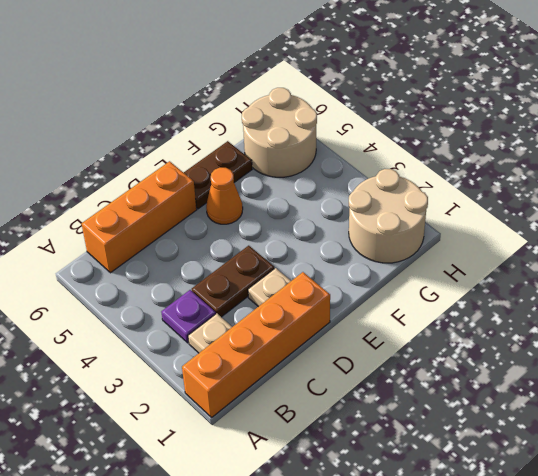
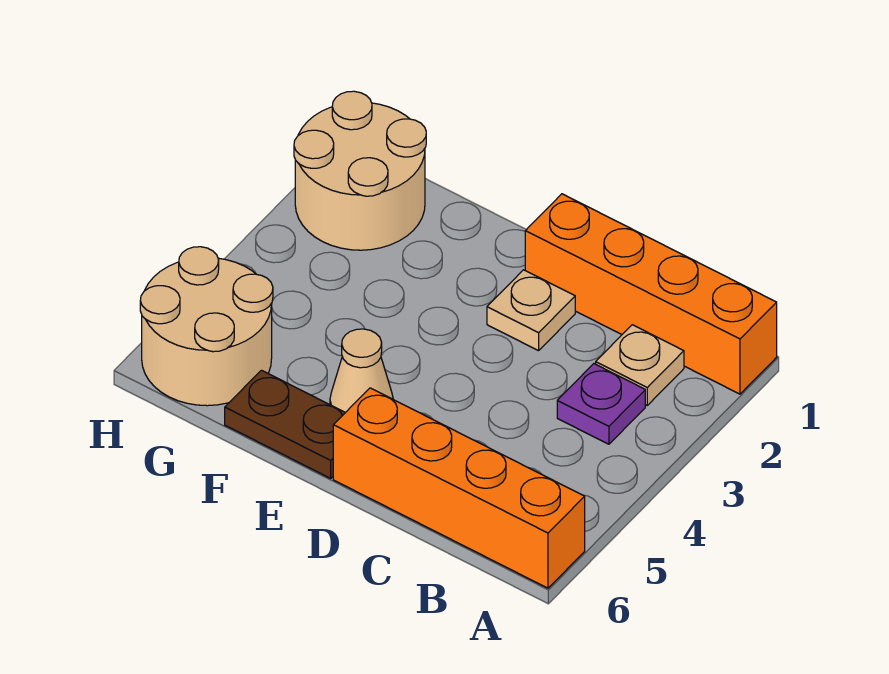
orange brick B6:D6 level 1 -> orange brick A6:D6 level 1
brown plate C3:D3 level 1 -> none
orange cone E5 level 1 -> tan cone E5 level 1

